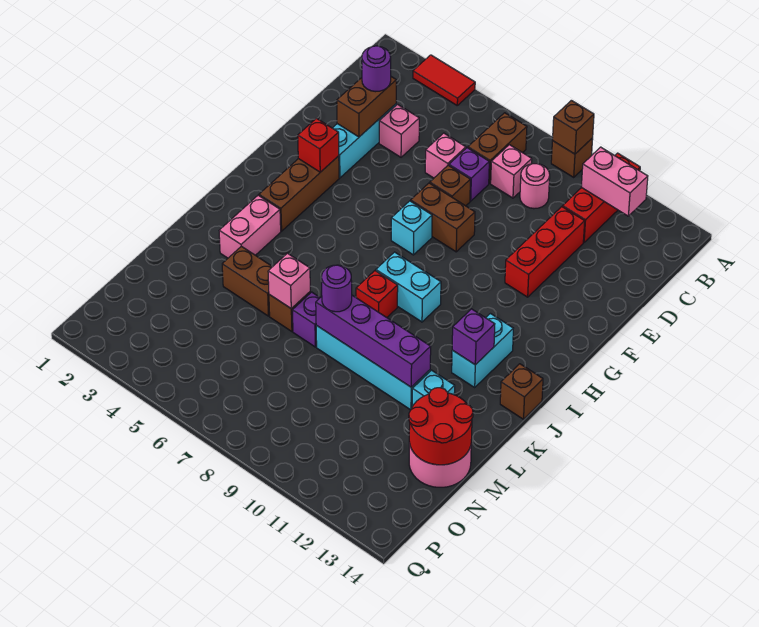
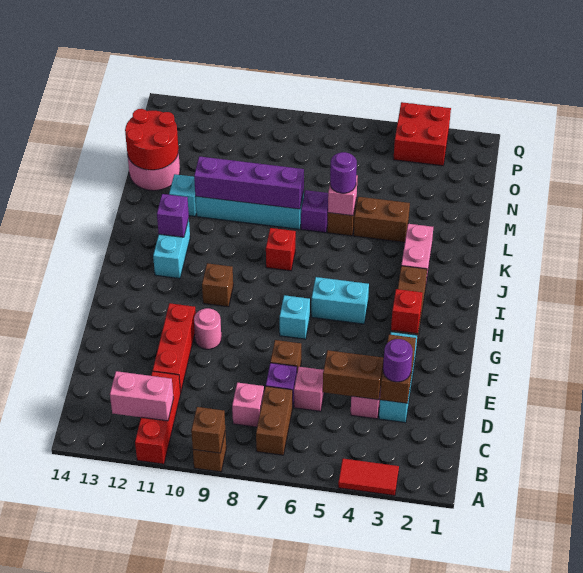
pink round brick C9 level 1 -> pink round brick F10 level 1
brown brick F7:F8 level 1 -> brown brick D4:D5 level 2
cyan brick I8:I9 level 1 -> cyan brick H5:H6 level 1
brown brick J14 level 1 -> brown brick H10 level 1
purple round brick L8 level 3 -> purple round brick L6 level 3
none -> red brick P3:Q4 level 1

